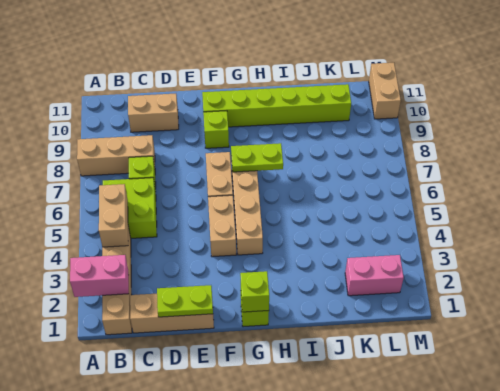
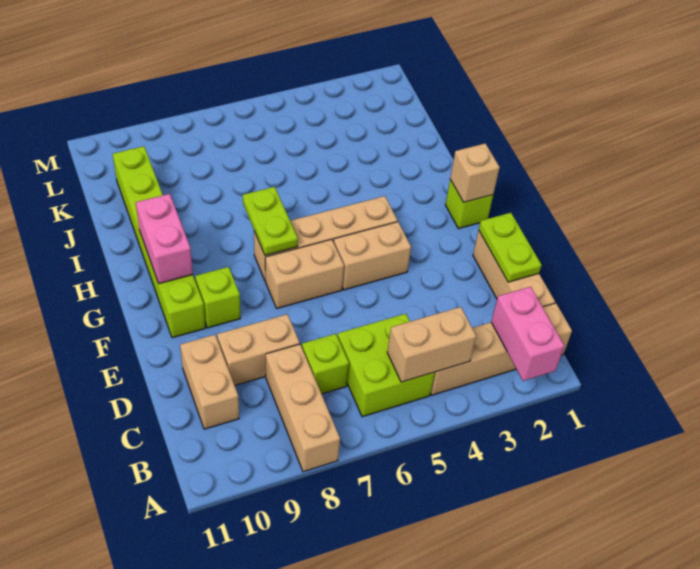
lime brick G1 level 2 -> tan brick G1 level 2
pink brick K2:L2 level 1 -> pink brick G10:H10 level 2
tan brick M10:M11 level 1 -> tan brick D8:D9 level 1

